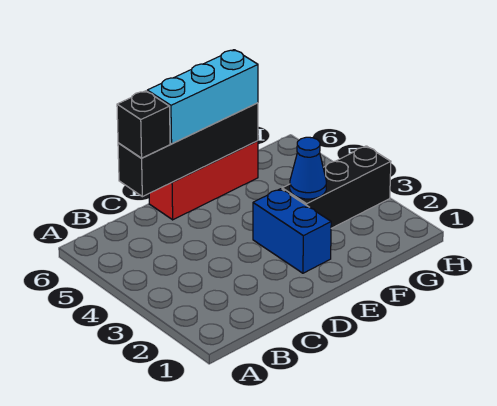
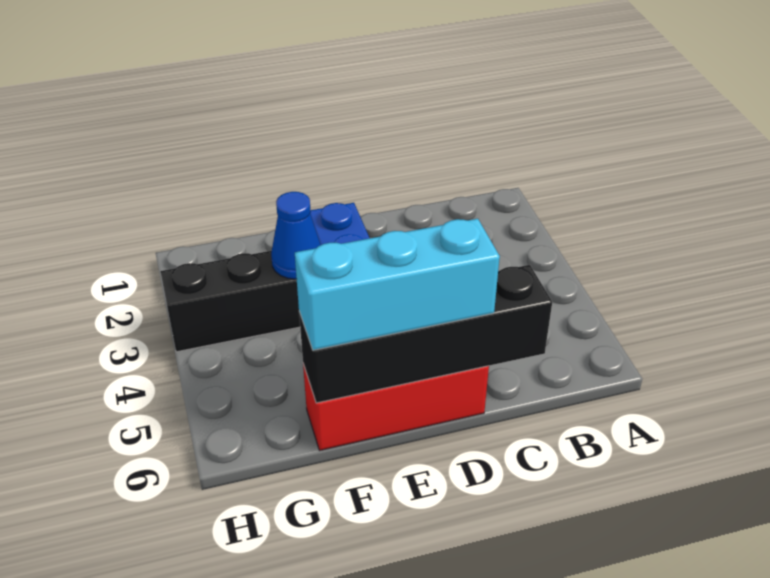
black brick C6 level 3 -> none

